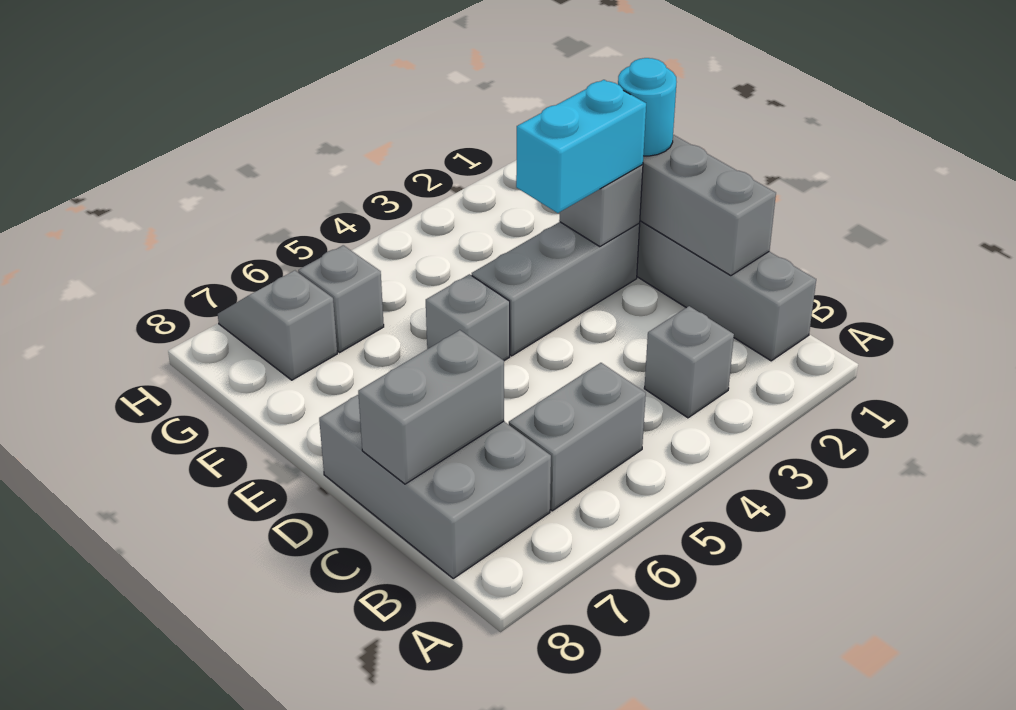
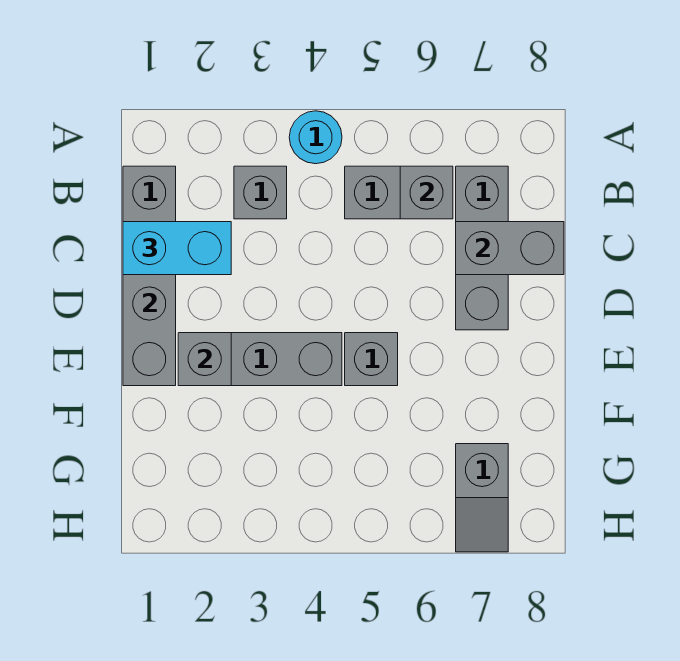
grey brick B7:D8 level 1 -> grey brick B7:D7 level 1
cyan round brick E1 level 3 -> cyan round brick A4 level 1
cyan brick E2:E3 level 3 -> cyan brick C1:C2 level 3
grey brick G6 level 1 -> grey brick B6 level 2

